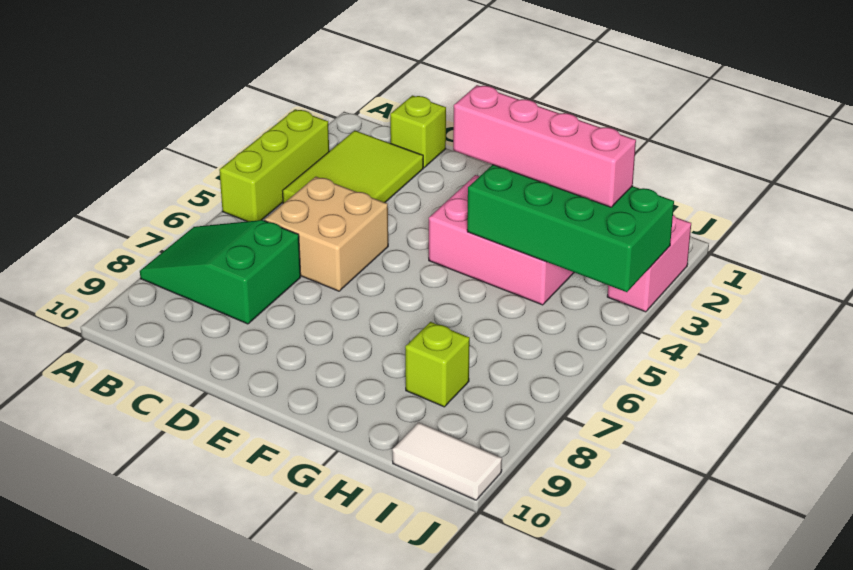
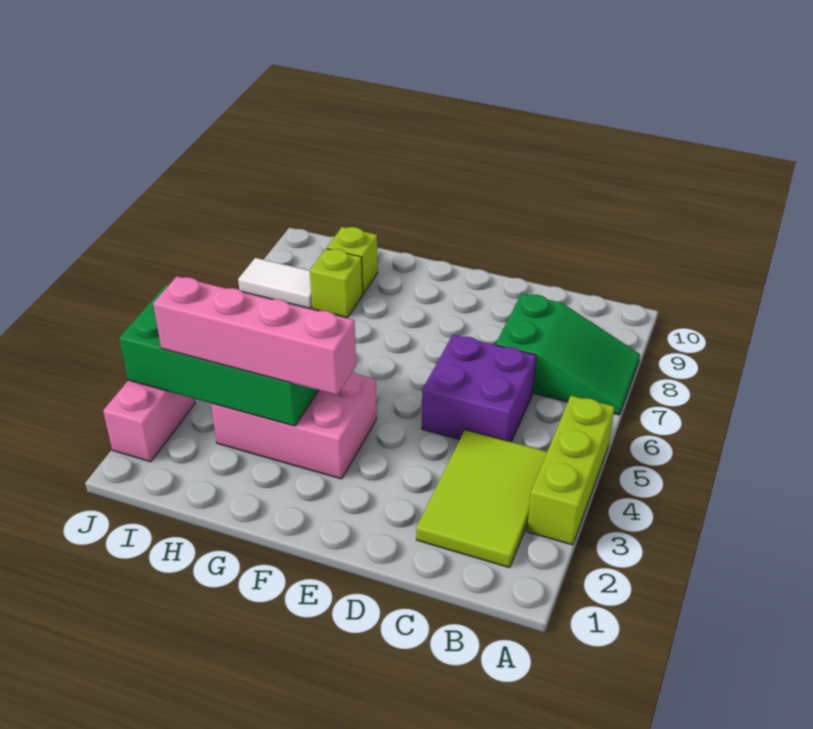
lime brick C1 level 1 -> lime brick H9 level 1
tan brick C5:D6 level 1 -> purple brick C5:D6 level 1
white tile I10:J10 level 1 -> white tile I8:J8 level 1

